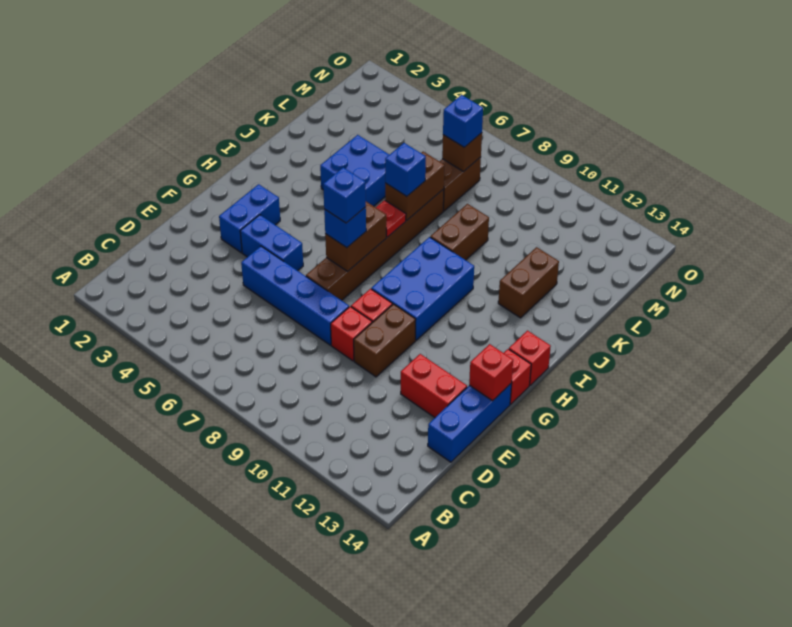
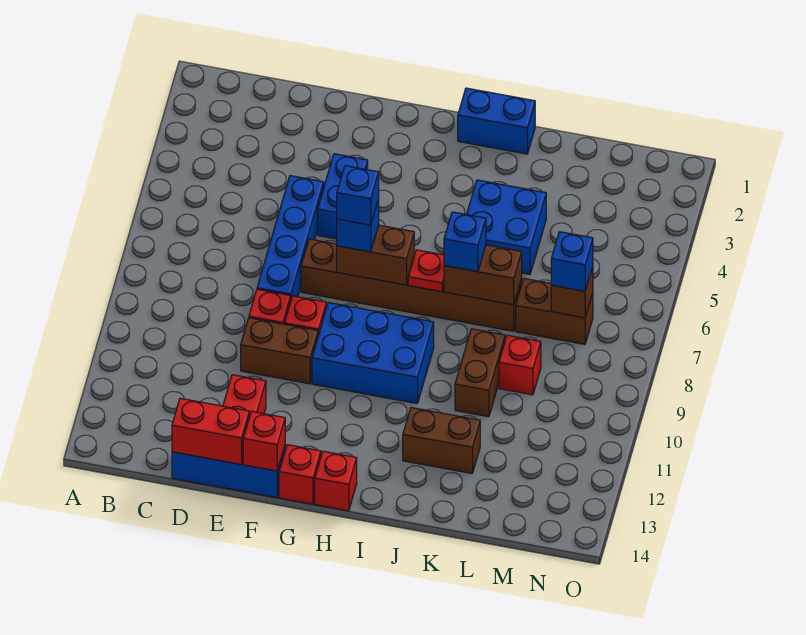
none -> red brick D14:E14 level 2
blue brick F3:G3 level 1 -> blue brick I1:J1 level 1
brown brick J9:K9 level 1 -> brown brick K9:K10 level 1
none -> red brick L9 level 1

